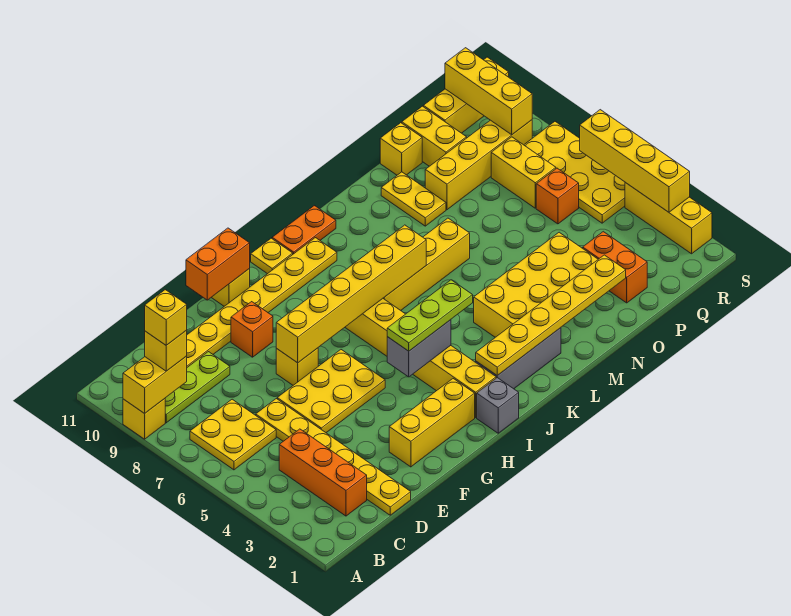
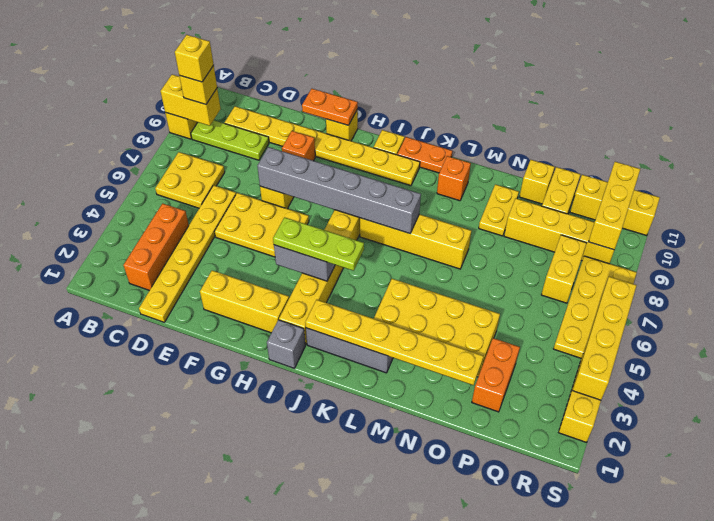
yellow brick F7:K7 level 2 -> grey brick F7:K7 level 2
orange brick F11:G11 level 2 -> orange plate F11:G11 level 2
orange brick Q6 level 1 -> orange brick L10 level 1

